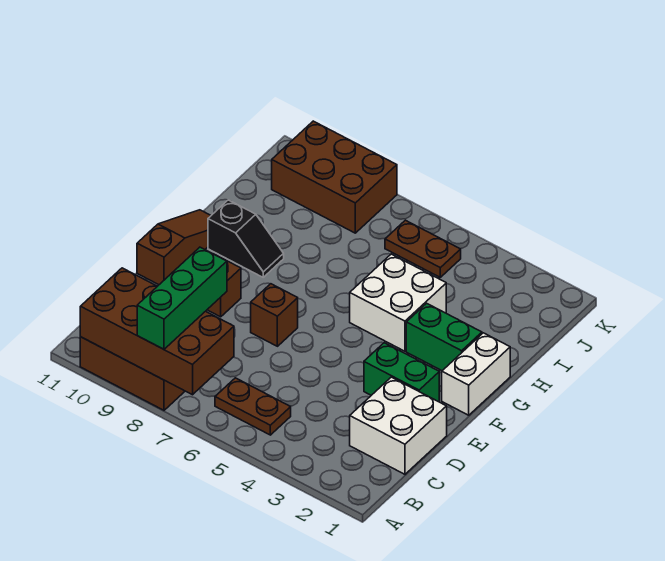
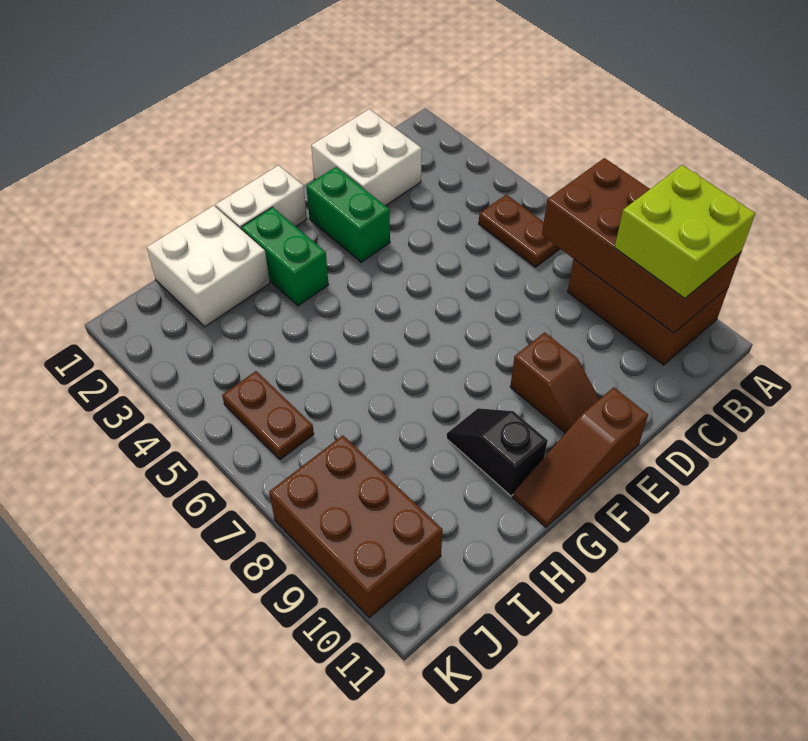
green brick A8:C8 level 3 -> none
none -> lime brick A9:B10 level 3
brown brick E7 level 1 -> none
white brick G4:H5 level 1 -> white brick H1:I2 level 1

